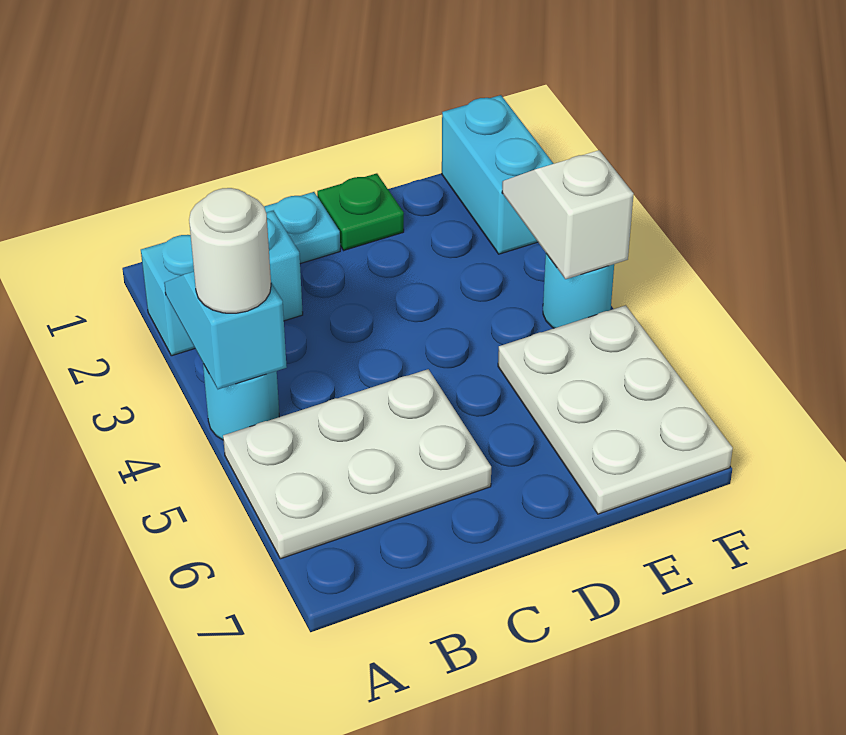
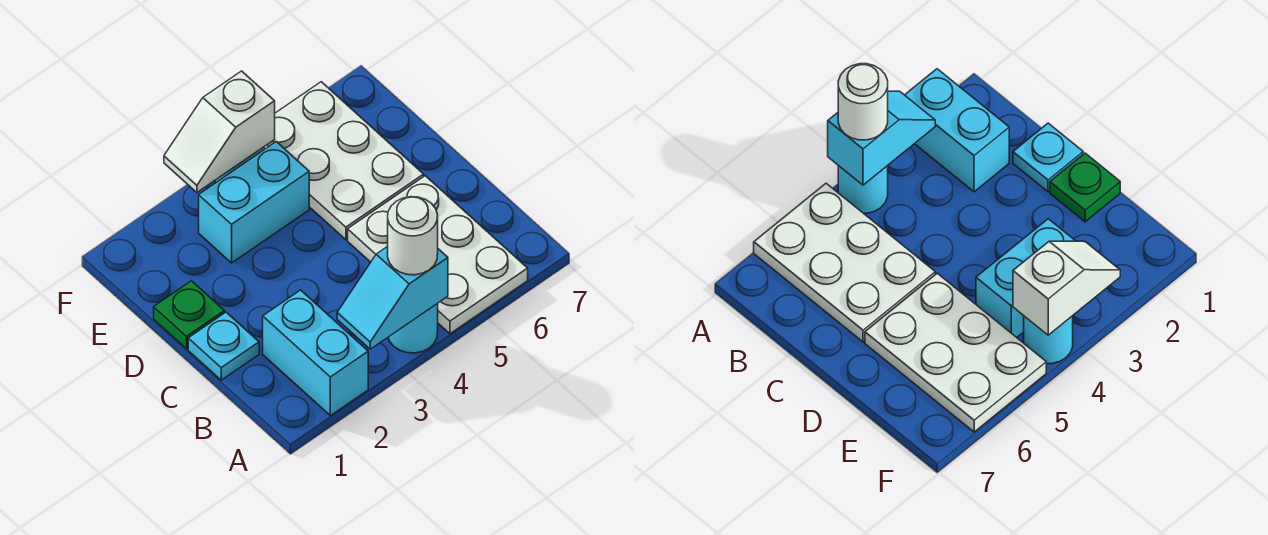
white plate E5:F7 level 1 -> white plate D5:F6 level 1
cyan brick F1:F2 level 1 -> cyan brick E3:E4 level 1

